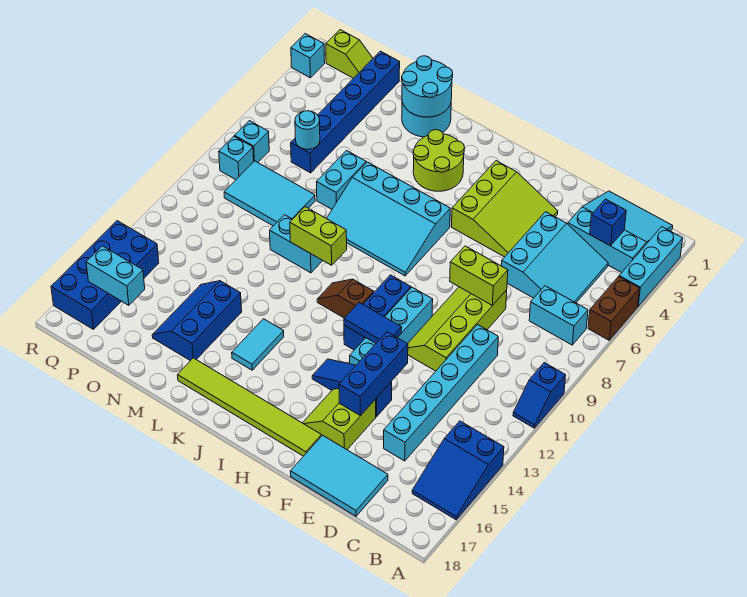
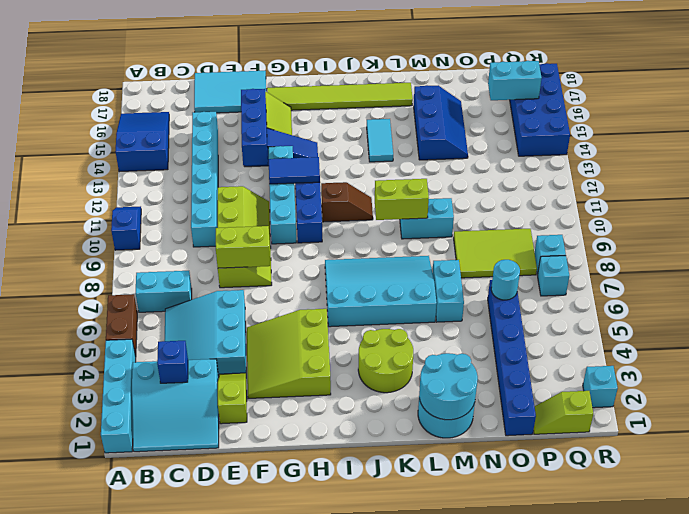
cyan brick A2:A4 level 1 -> cyan brick A1:A4 level 1
none -> lime slope E2:E3 level 1 top 2
cyan tile N8:P9 level 1 -> lime tile N8:P9 level 1

